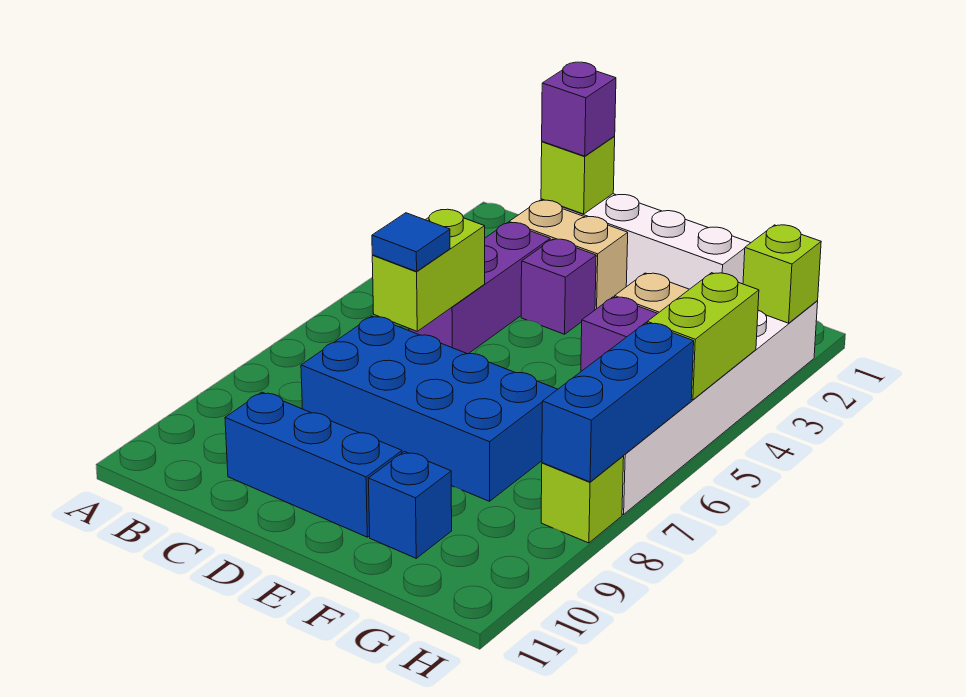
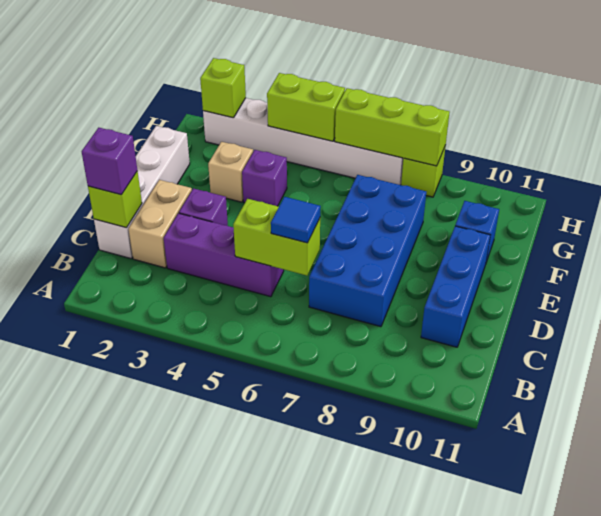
blue brick H6:H8 level 2 -> lime brick H6:H8 level 2

